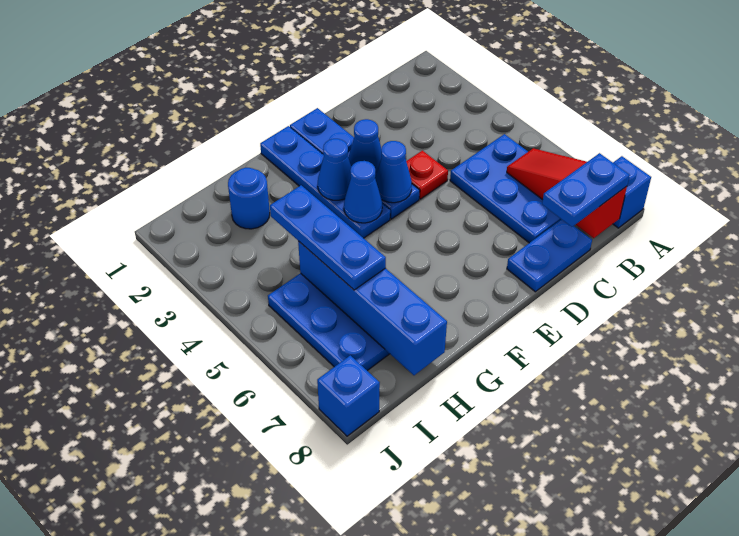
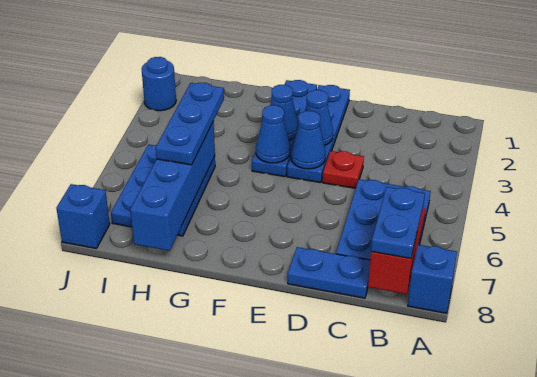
blue plate B8:C8 level 3 -> blue plate B7:B8 level 3
blue round brick H2 level 1 -> blue round brick J2 level 1

